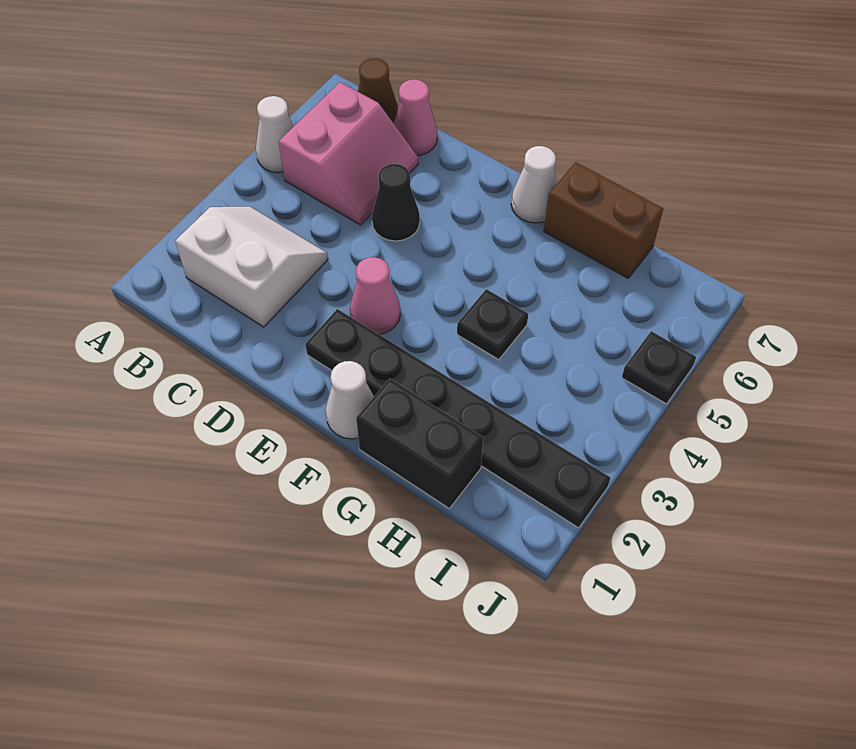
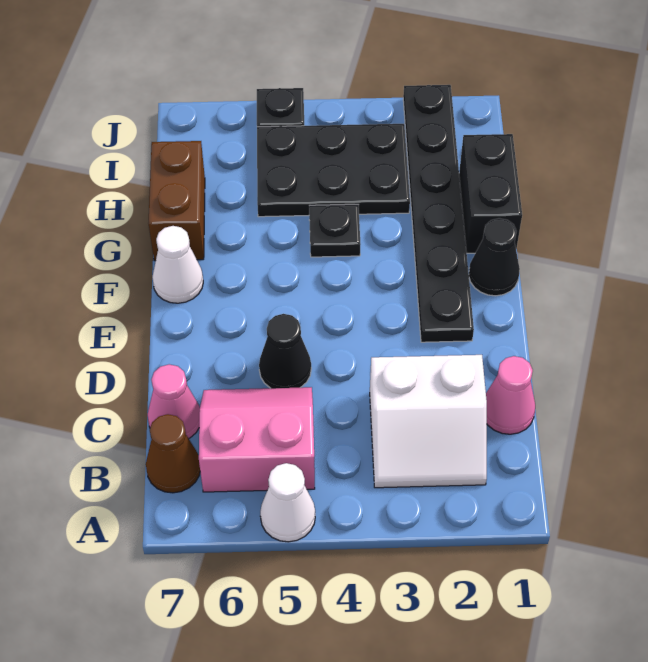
white slope B2:C3 level 1 top 2 -> white slope B2:C3 level 1 top C
pink cone E3 level 1 -> pink cone C1 level 1
white cone F1 level 1 -> black cone F1 level 1
none -> black plate H3:I5 level 1

